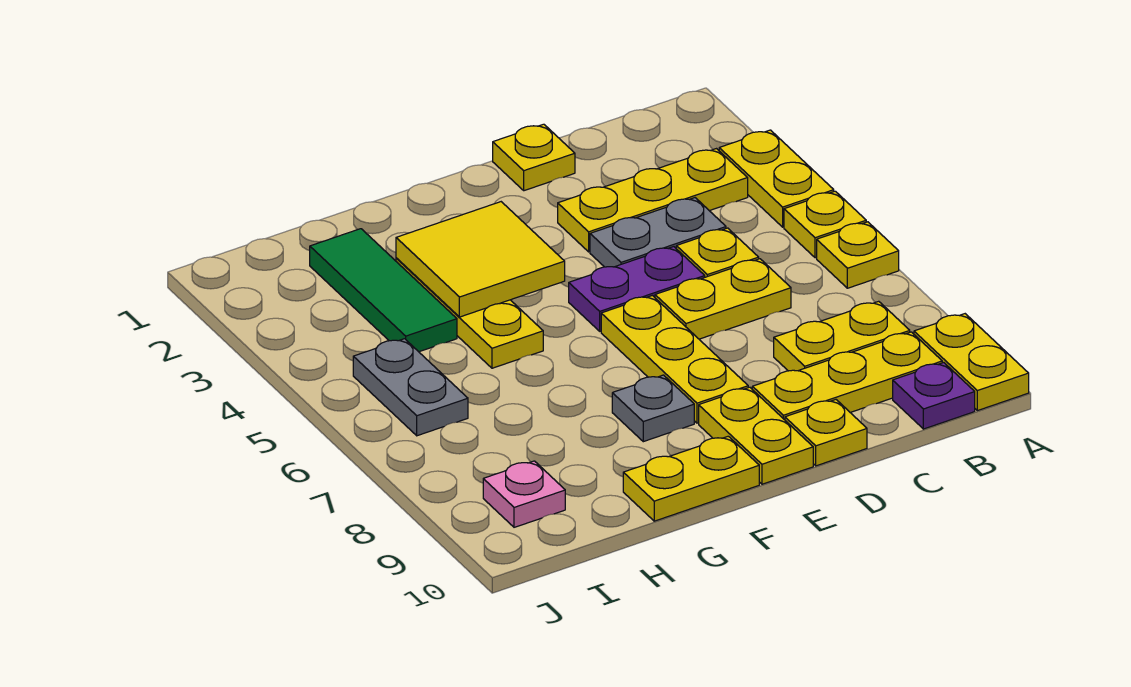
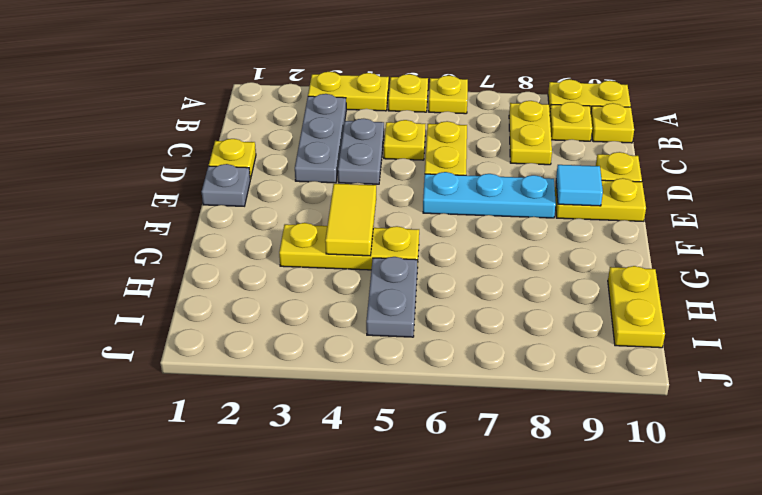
yellow plate B3:D3 level 1 -> grey plate B3:D3 level 1
yellow plate B9:D9 level 1 -> yellow plate B9 level 1
purple plate B10 level 1 -> yellow plate B10 level 1
purple plate D5:E5 level 1 -> none
yellow plate E6:E8 level 1 -> cyan plate E6:E8 level 1
none -> cyan tile E9 level 2
yellow tile F3:G4 level 2 -> yellow tile F4:G4 level 2
grey plate F8 level 1 -> grey plate E1 level 1
yellow plate F10:G10 level 1 -> yellow plate H10:I10 level 1
green tile H2:H4 level 1 -> none
grey plate I5:I6 level 1 -> grey plate H5:I5 level 1
pink plate I9 level 1 -> none

